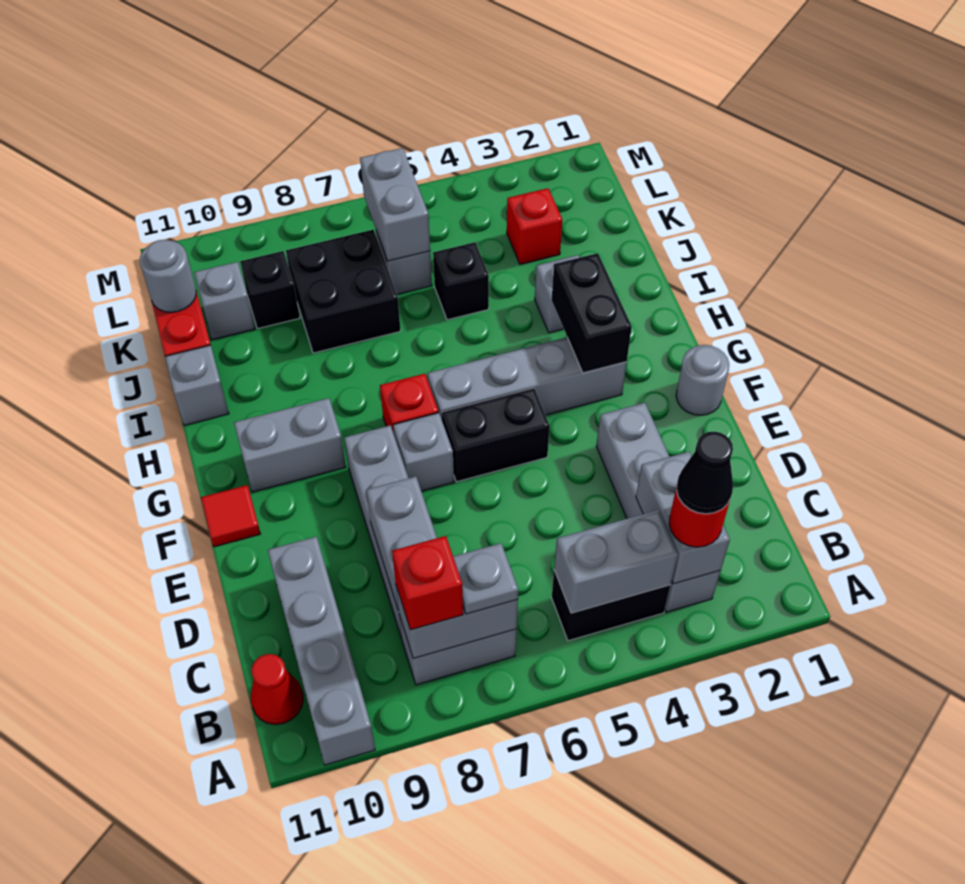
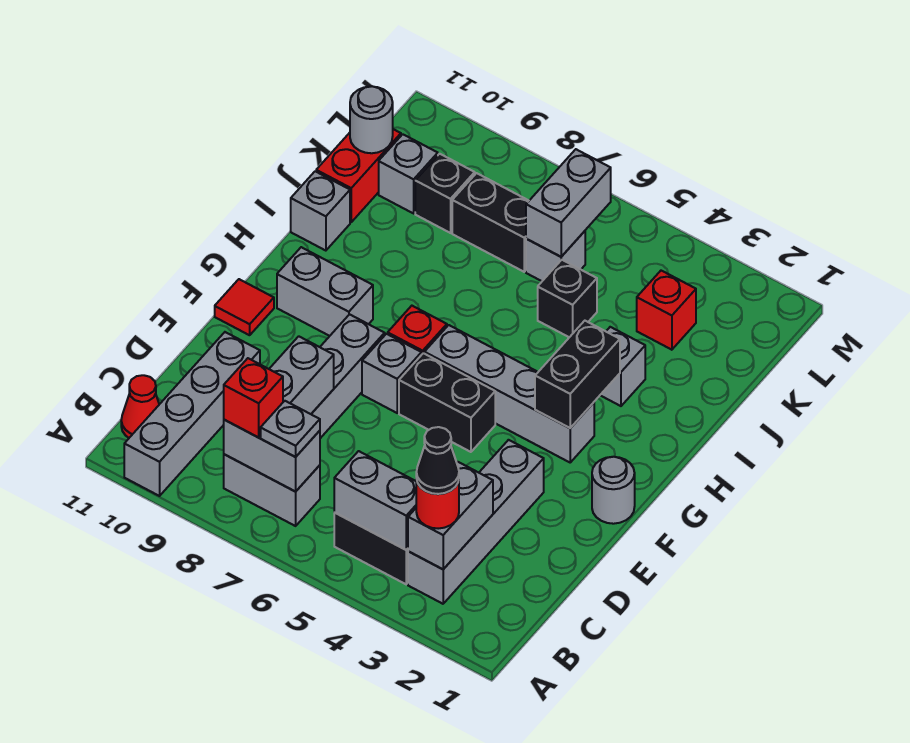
black brick J7:K8 level 1 -> black brick K7:K8 level 1

